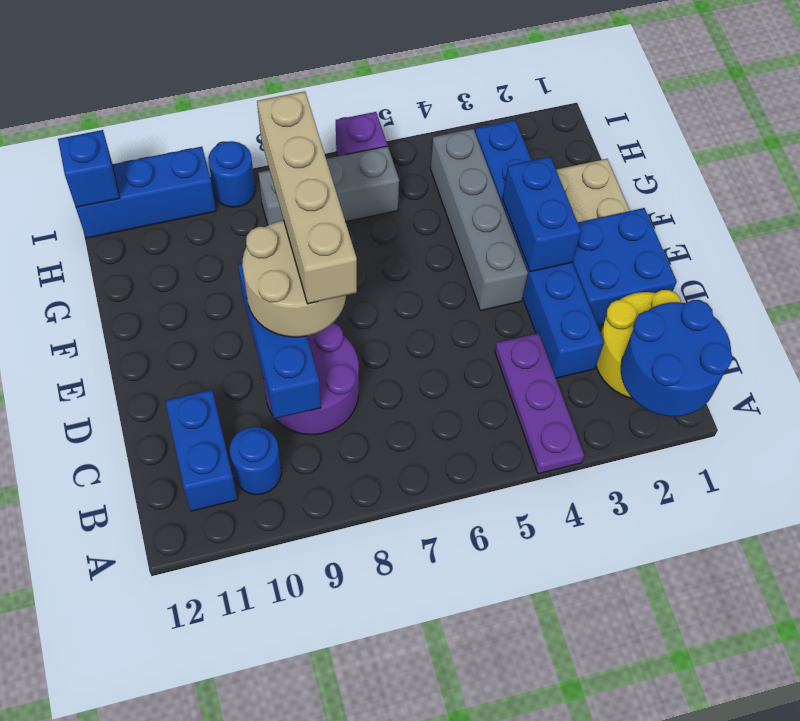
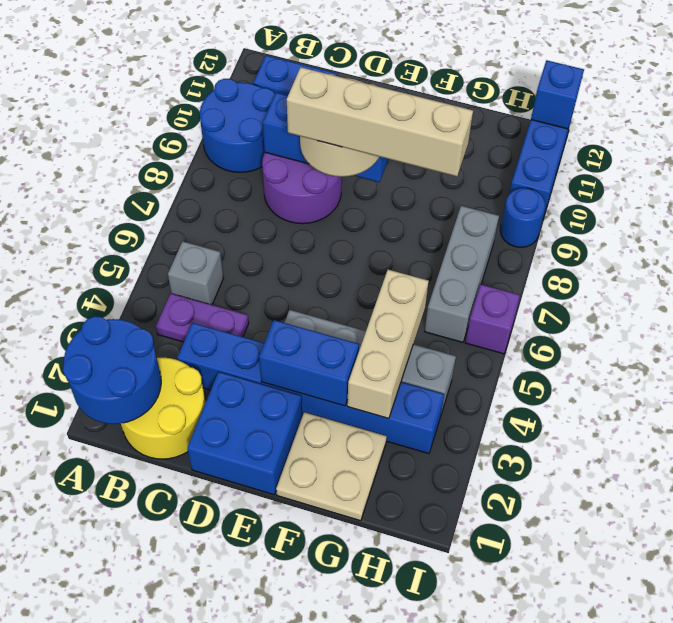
purple plate A4:C4 level 1 -> purple plate B4:C4 level 1
none -> grey brick B5 level 1
blue round brick B10 level 1 -> blue round brick A9:B10 level 1
none -> tan brick G3:G5 level 2

